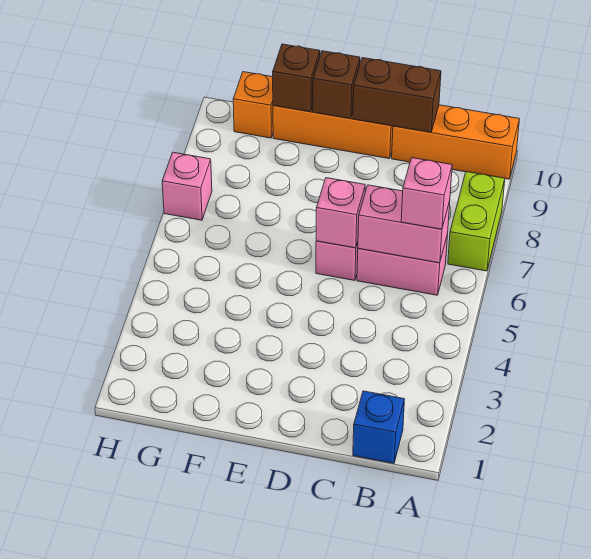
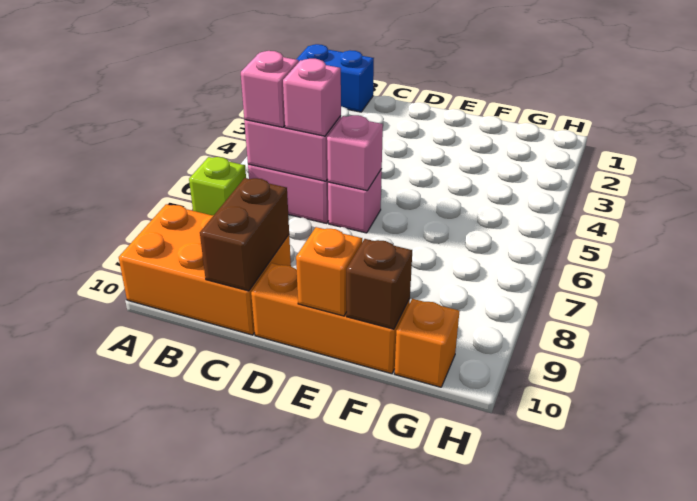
lime brick A7:A8 level 1 -> lime brick A7 level 1
orange brick A10:C10 level 1 -> orange brick A9:C10 level 1
blue brick B1 level 1 -> blue brick A1:B1 level 1
brown brick C10:D10 level 2 -> brown brick C9:C10 level 2
brown brick E10 level 2 -> orange brick E10 level 2
pink brick H7 level 1 -> pink brick C6 level 3

